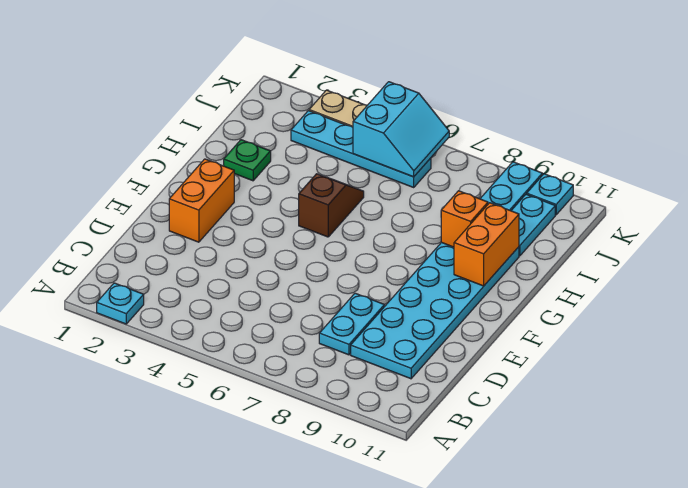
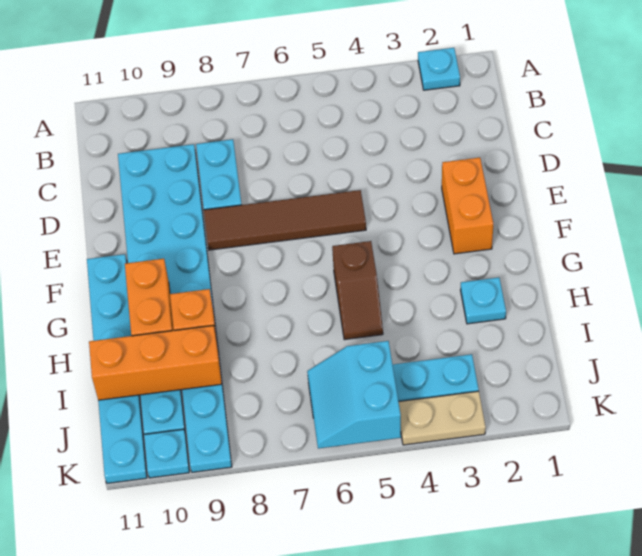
none -> brown tile E5:E8 level 1
none -> cyan plate F11:K11 level 1
green plate H2 level 1 -> cyan plate H2 level 1
none -> orange brick I9:I11 level 2

